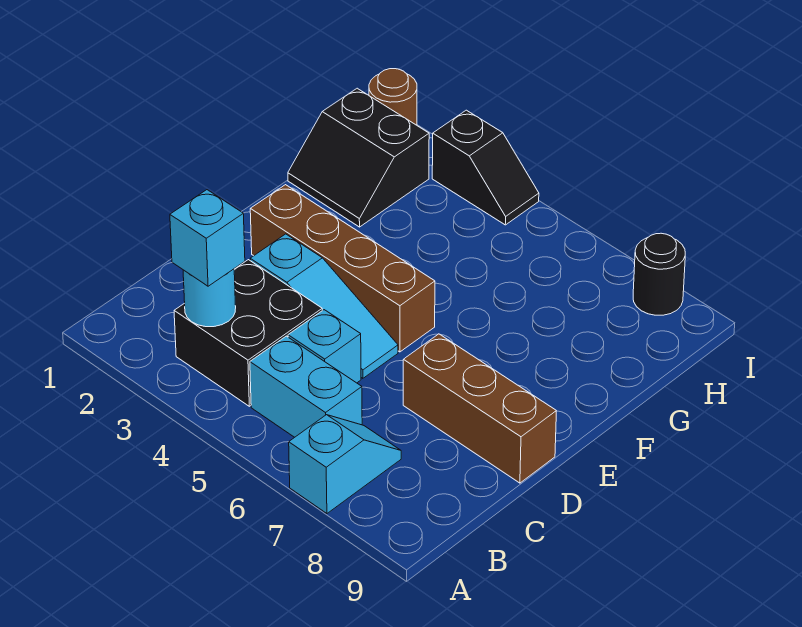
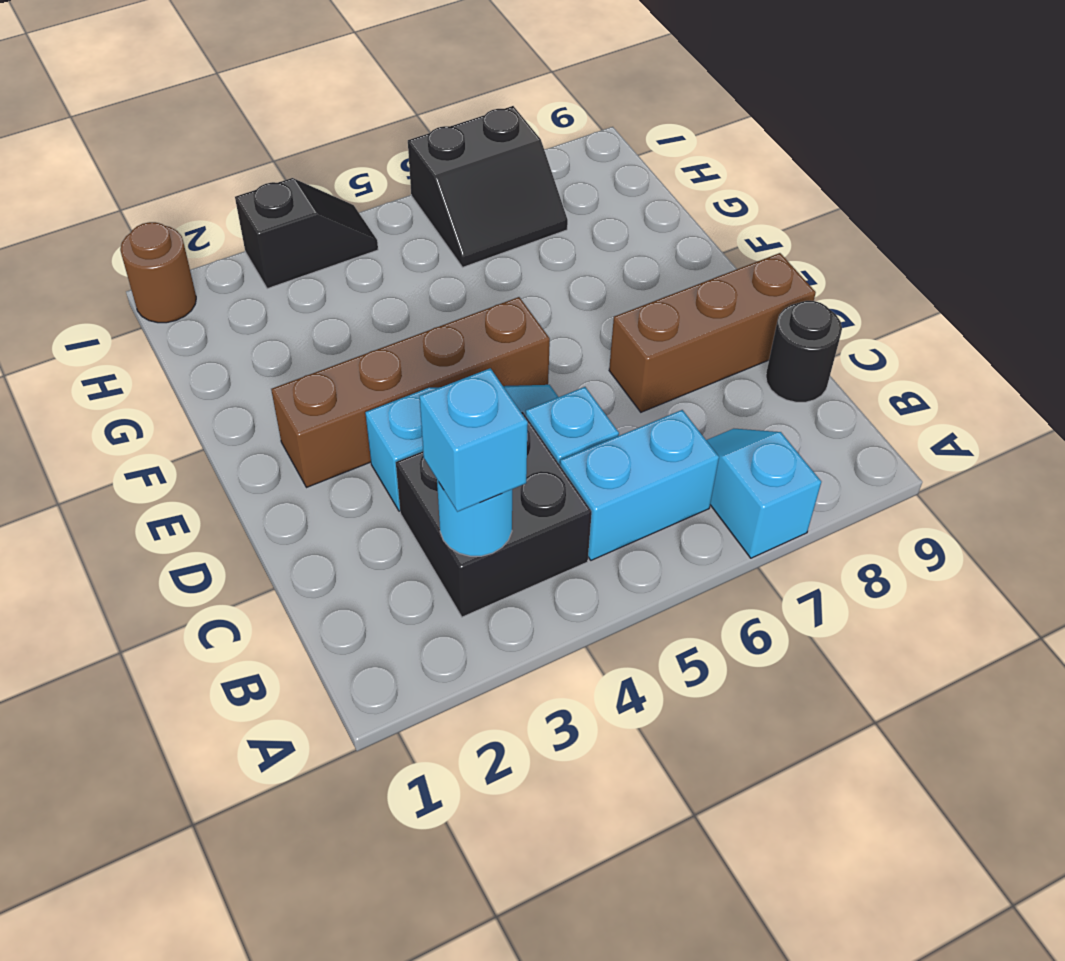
black slope G1:H2 level 1 top H -> black slope H6:I7 level 1 top I
black round brick I8 level 1 -> black round brick C9 level 1

